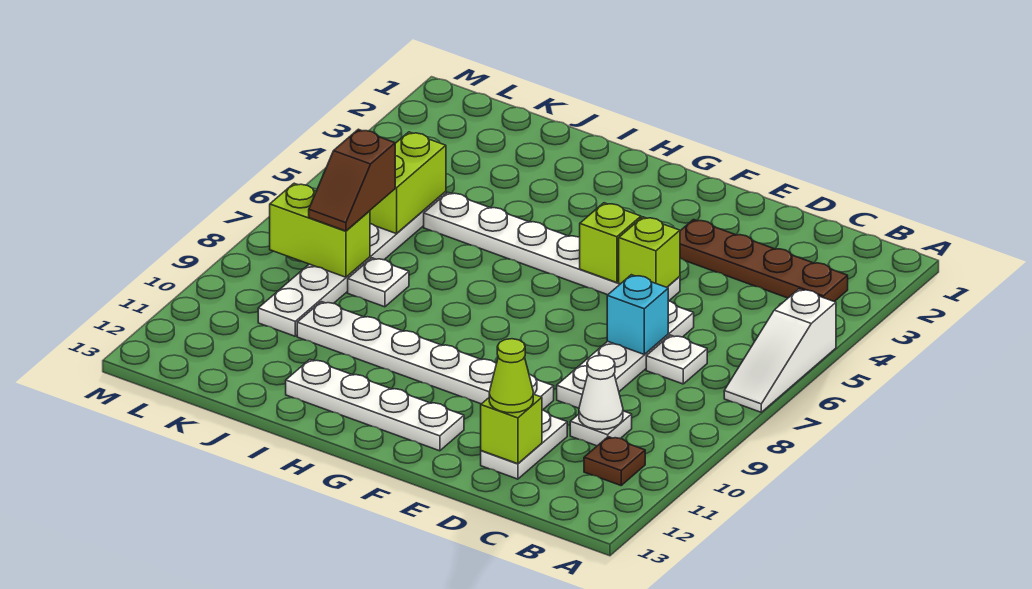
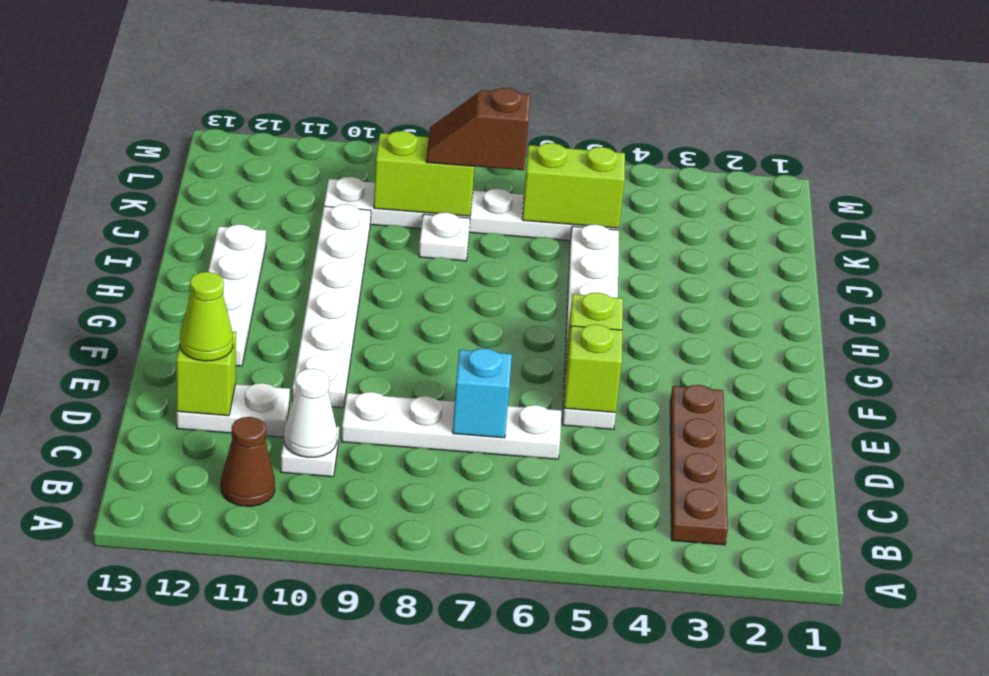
white slope A5:A7 level 1 top 5 -> none
brown plate B11 level 1 -> brown cone B11 level 1
white plate C7 level 1 -> none
lime brick K8:L8 level 2 -> lime brick K8:K9 level 2

